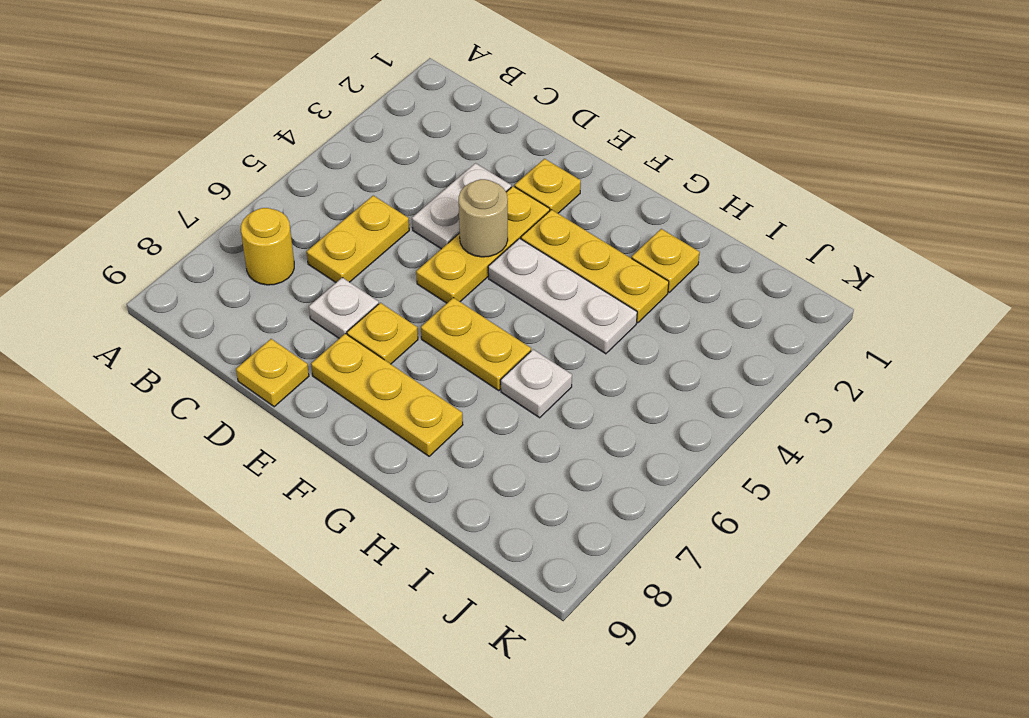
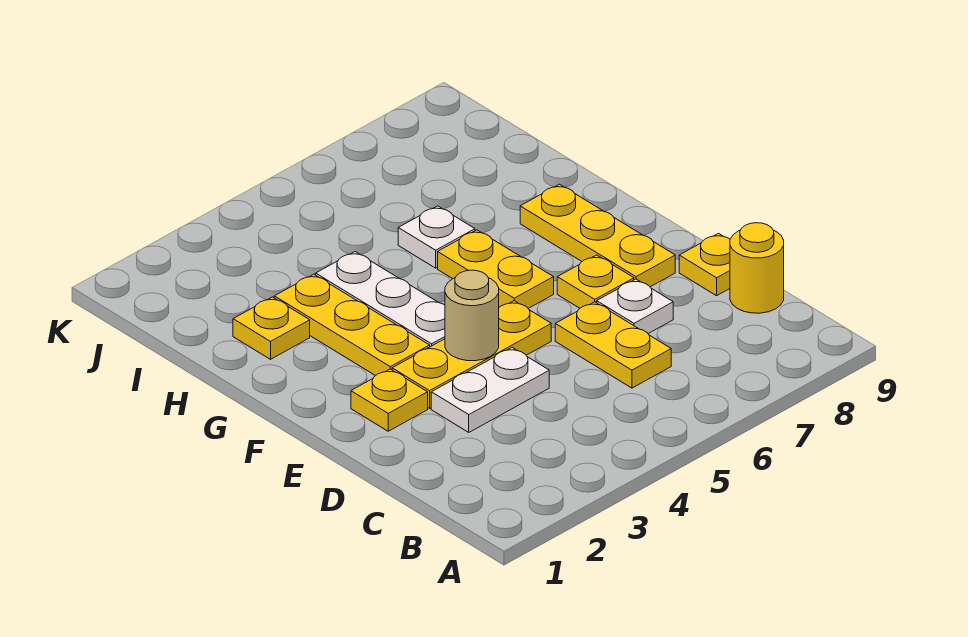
yellow round brick B7 level 1 -> yellow round brick C9 level 1
yellow plate C5:C6 level 1 -> yellow plate C6:D6 level 1

